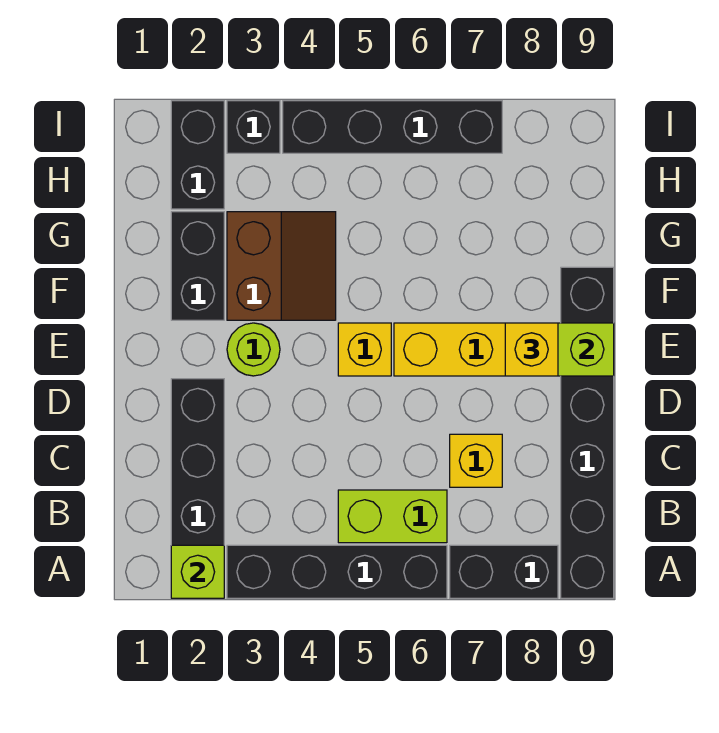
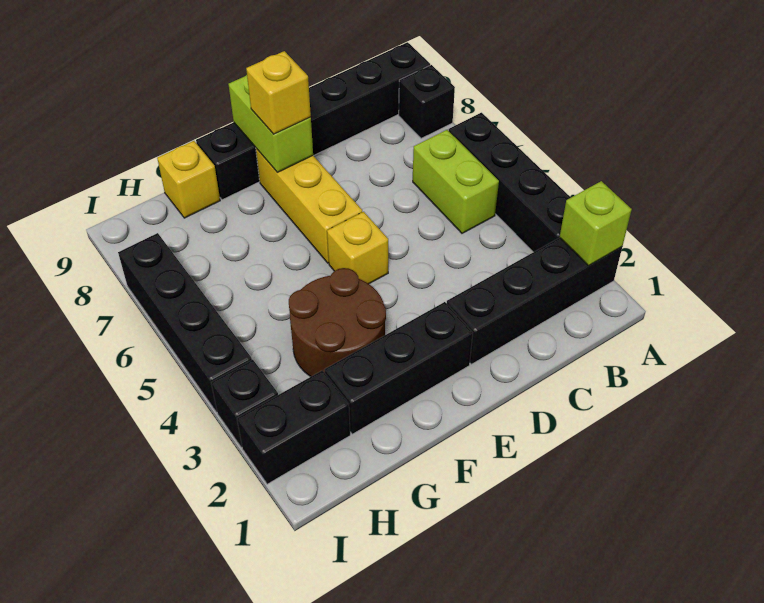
black brick A7:A8 level 1 -> black brick A8 level 1
yellow brick C7 level 1 -> yellow brick G9 level 1
lime round brick E3 level 1 -> none
black brick F2:G2 level 1 -> black brick E2:G2 level 1
brown slope F3:G4 level 1 top 3 -> brown round brick F3:G4 level 1

